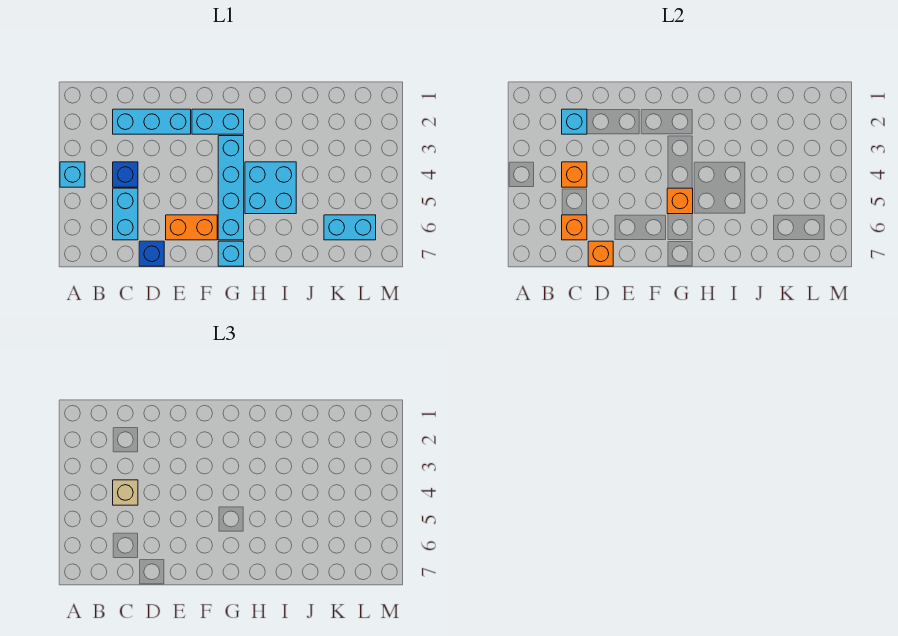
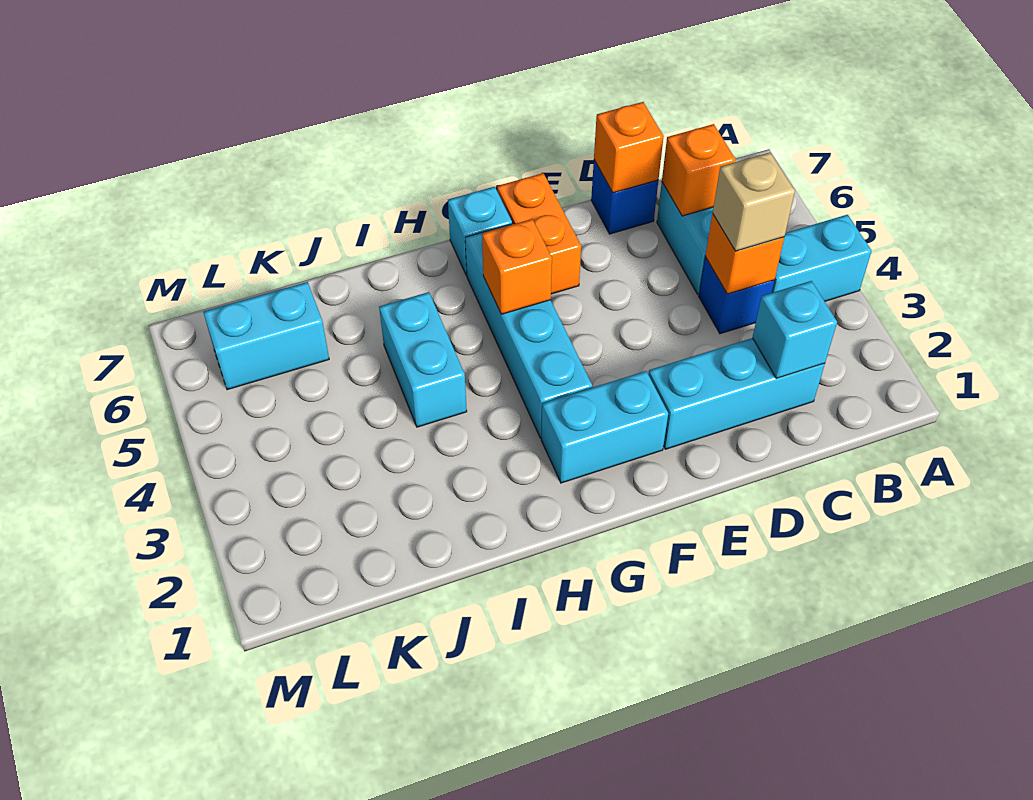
cyan brick A4 level 1 -> cyan brick A4:B4 level 1
orange brick E6:F6 level 1 -> orange brick F6:F7 level 1
cyan brick H4:I5 level 1 -> cyan brick I4:I5 level 1

